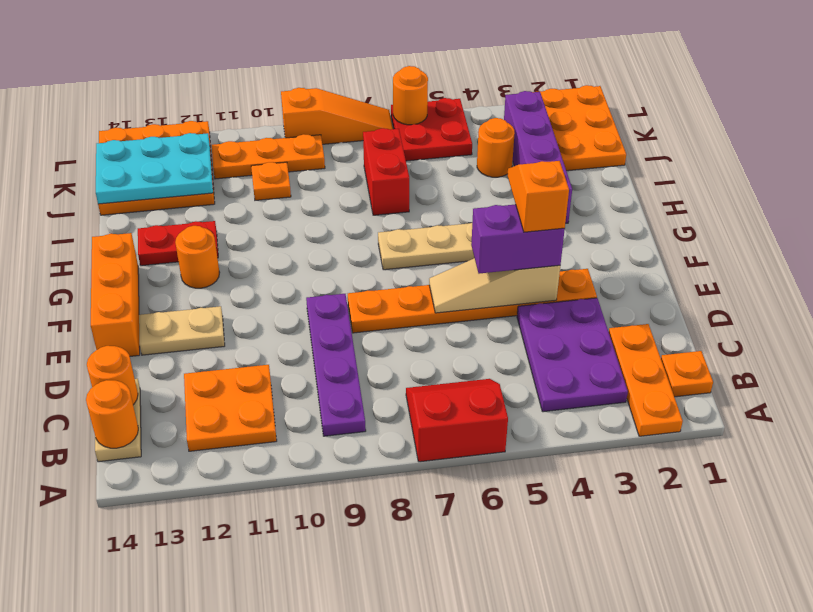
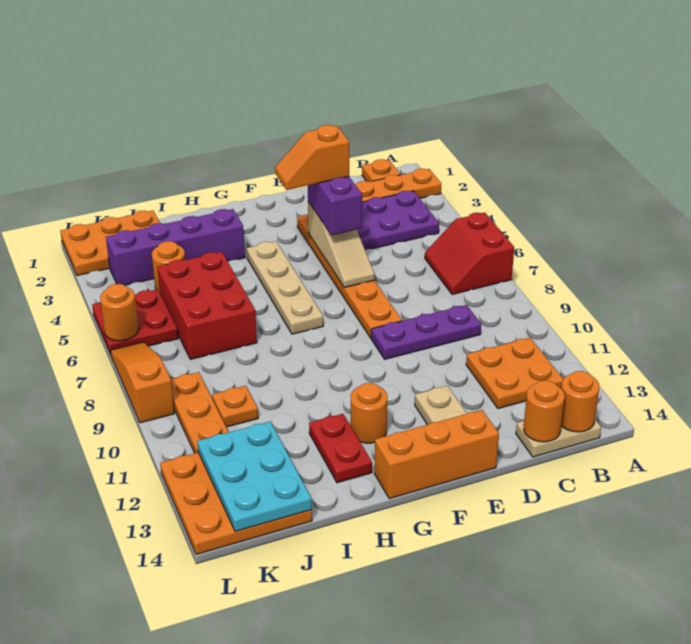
purple plate B9:E9 level 1 -> purple plate C9:E9 level 1
red brick I7:J7 level 1 -> red brick I5:J7 level 1

